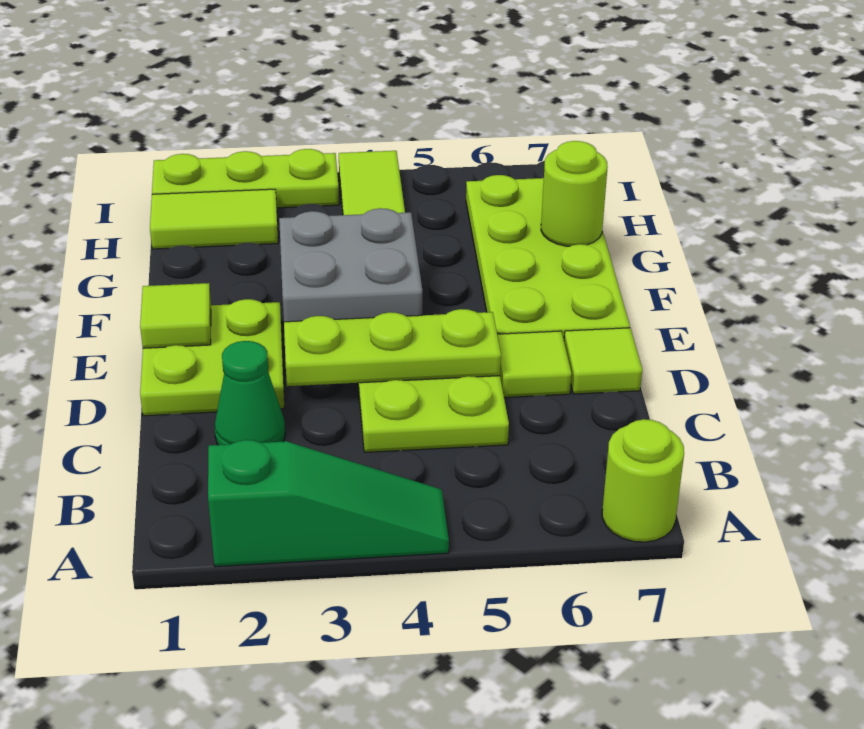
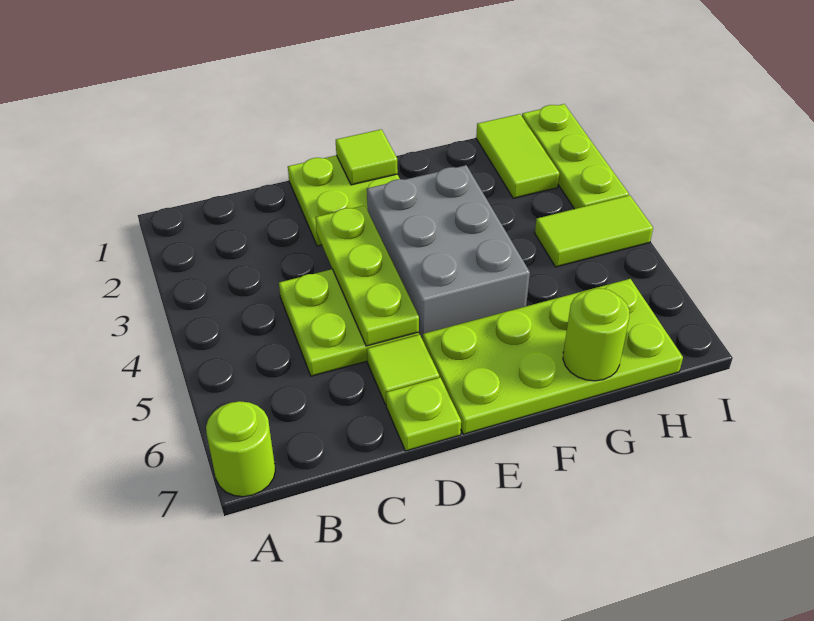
green slope A2:A4 level 1 top 2 -> none
green cone C2 level 1 -> none
lime tile D7 level 1 -> lime plate D7 level 1
grey brick E3:F4 level 1 -> grey brick E3:F5 level 1

